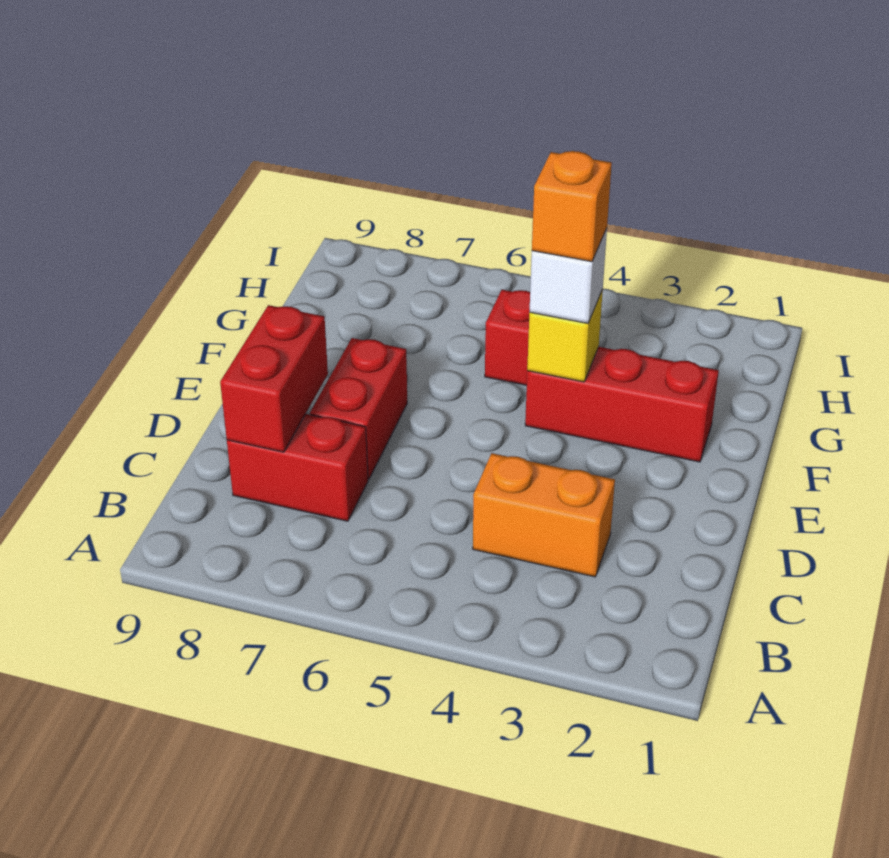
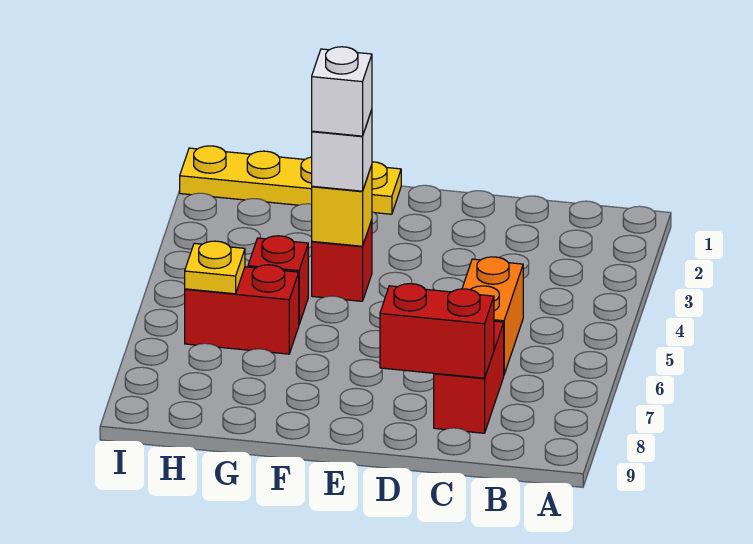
orange brick C3:C4 level 1 -> orange brick C5:C6 level 1
red brick D7:E7 level 1 -> red brick G6:H6 level 1
none -> yellow plate F1:I1 level 1
red brick F2:F4 level 1 -> red brick F4 level 1
orange brick F4 level 4 -> white brick F4 level 4
none -> yellow plate H6 level 2

